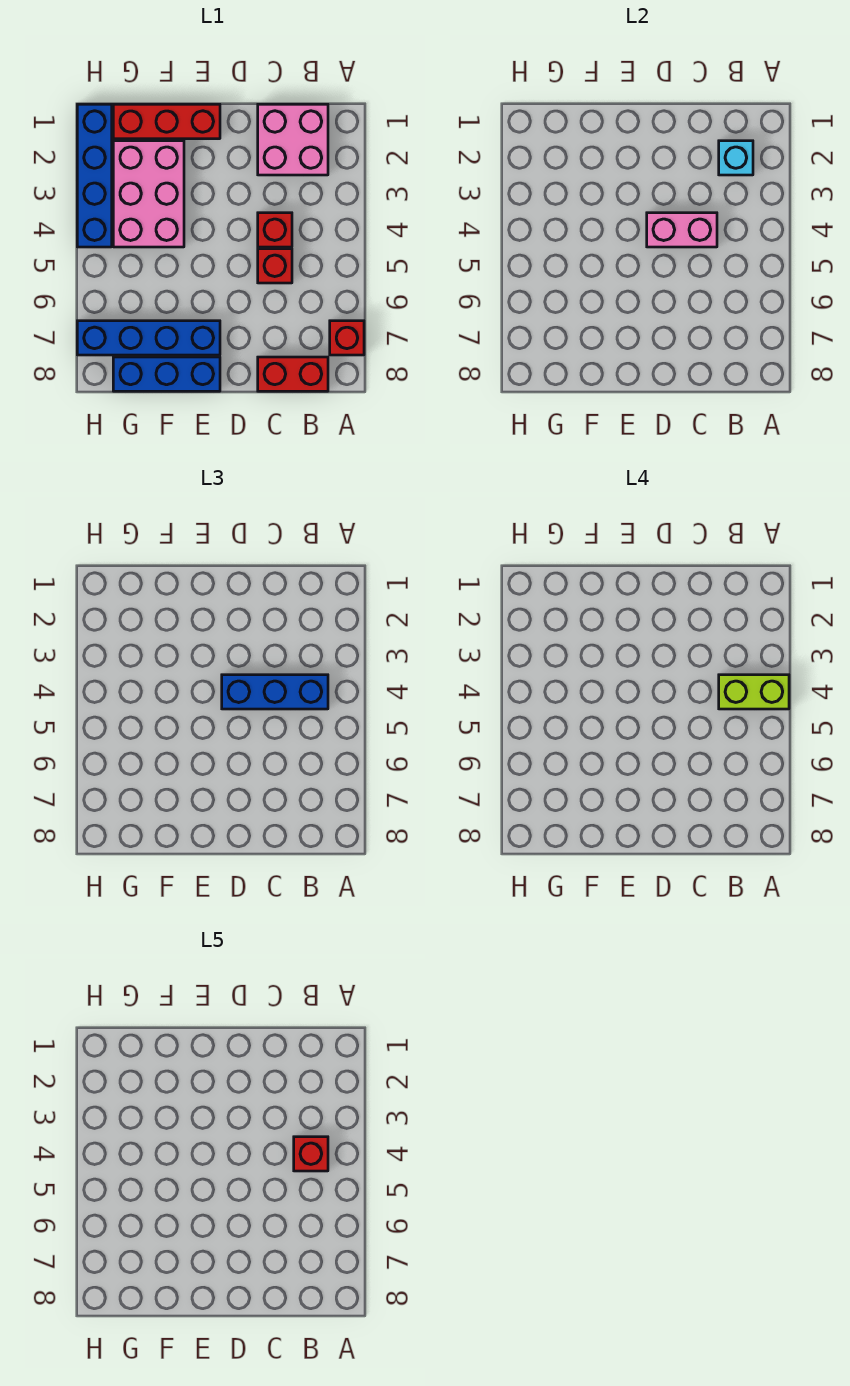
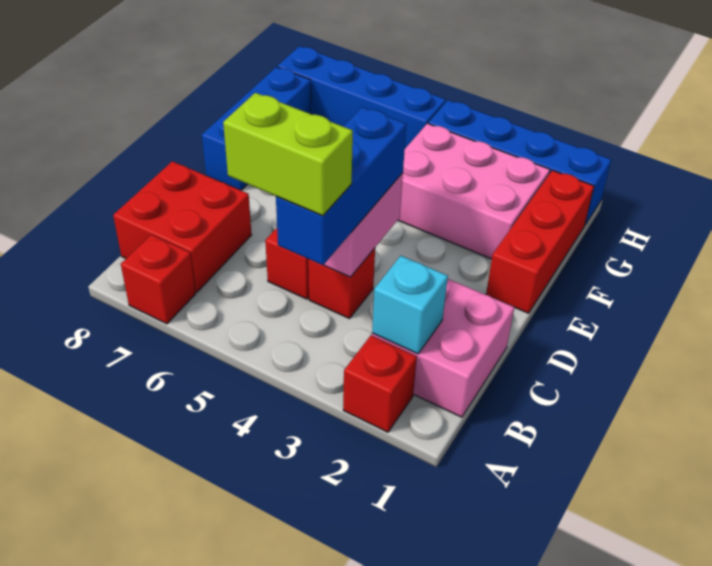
lime brick A4:B4 level 4 -> lime brick B4:B5 level 4
red brick B4 level 5 -> red brick A2 level 1
red brick B8:C8 level 1 -> red brick B7:C8 level 1
blue brick E7:H7 level 1 -> blue brick H5:H8 level 1

